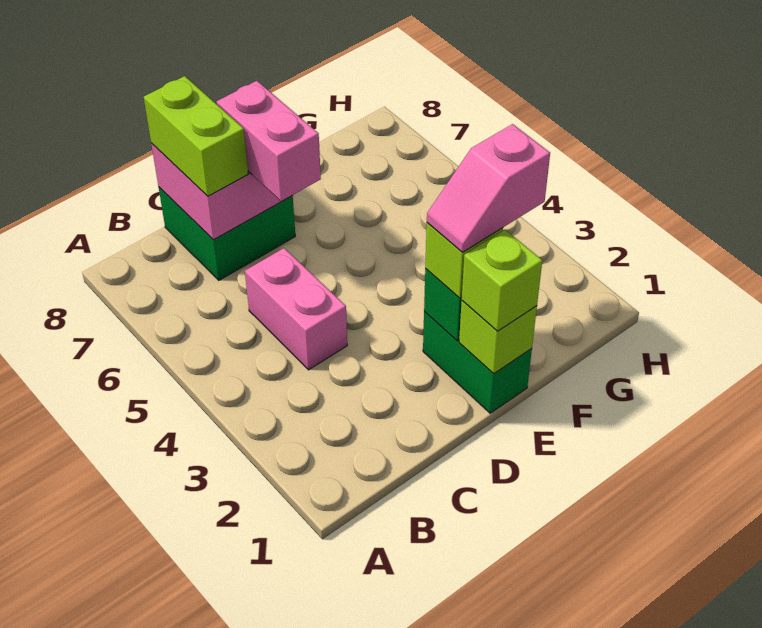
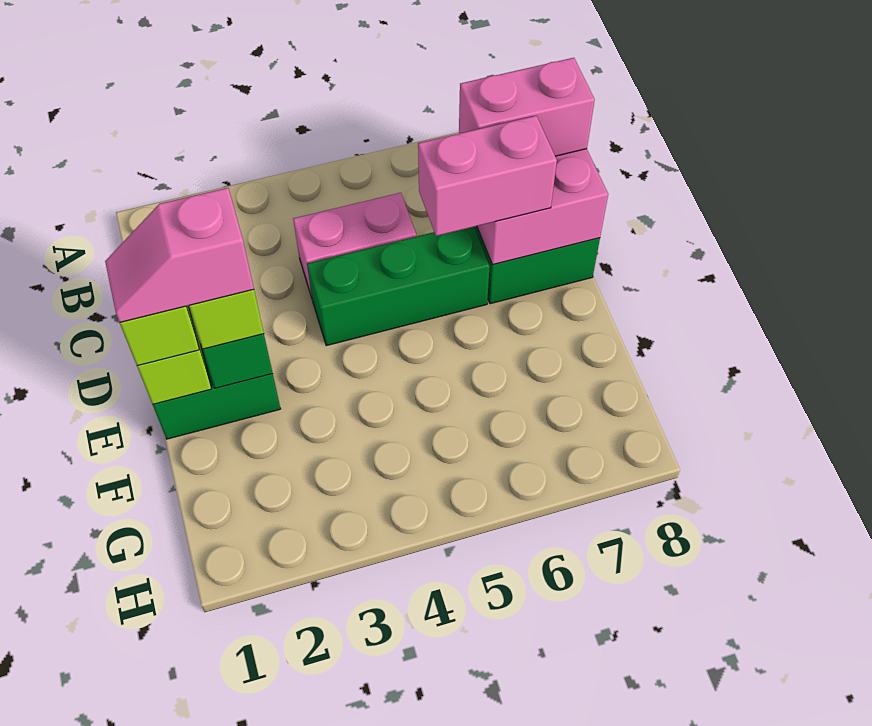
lime brick C7:C8 level 3 -> pink brick C7:C8 level 3
none -> green brick D4:D6 level 1
pink slope E2:F2 level 4 top F -> pink slope E1:E2 level 4 top 2

